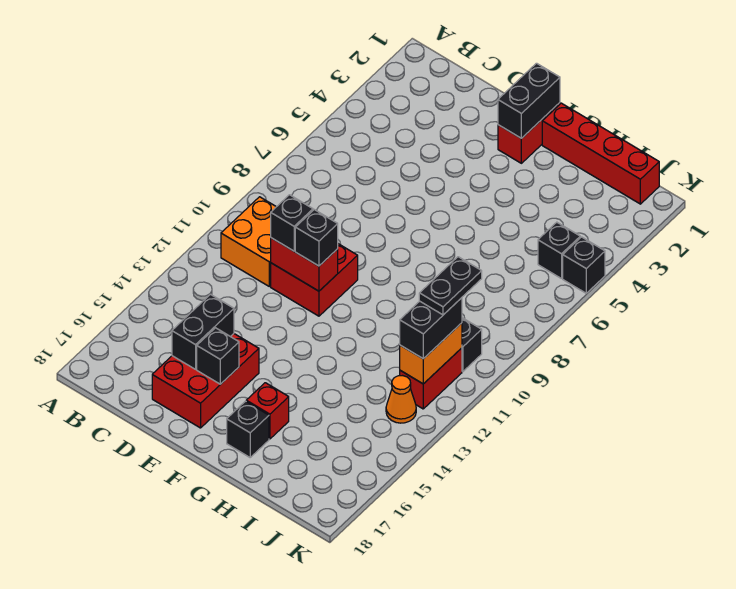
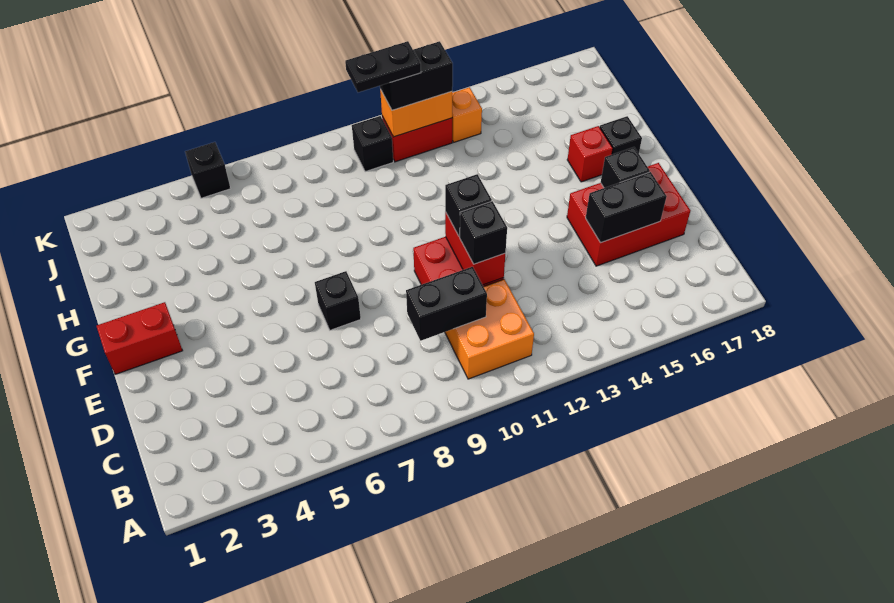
black brick F1:F2 level 2 -> black brick C9:C10 level 2
red brick G1:J1 level 1 -> none
black brick J5 level 1 -> black brick E7 level 1
orange cone J13 level 1 -> orange brick J13 level 1

